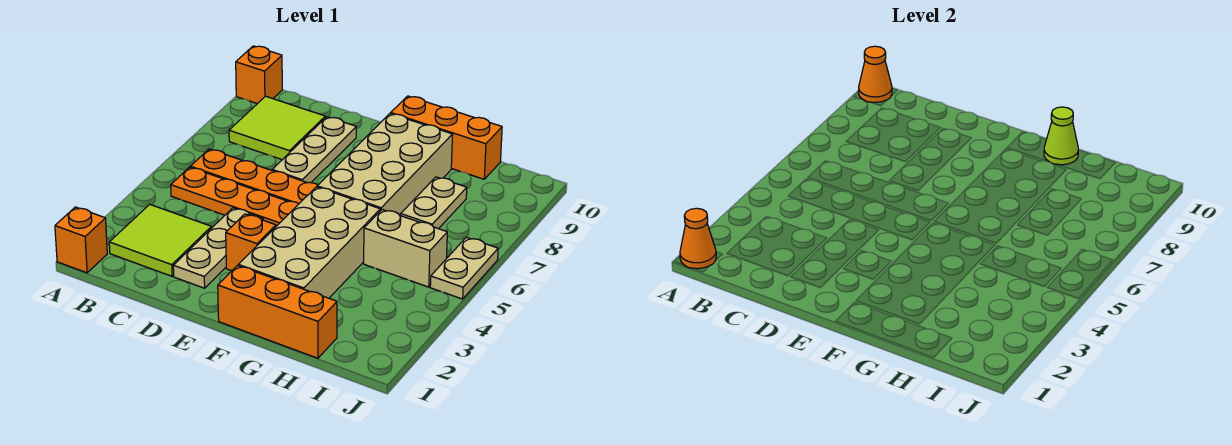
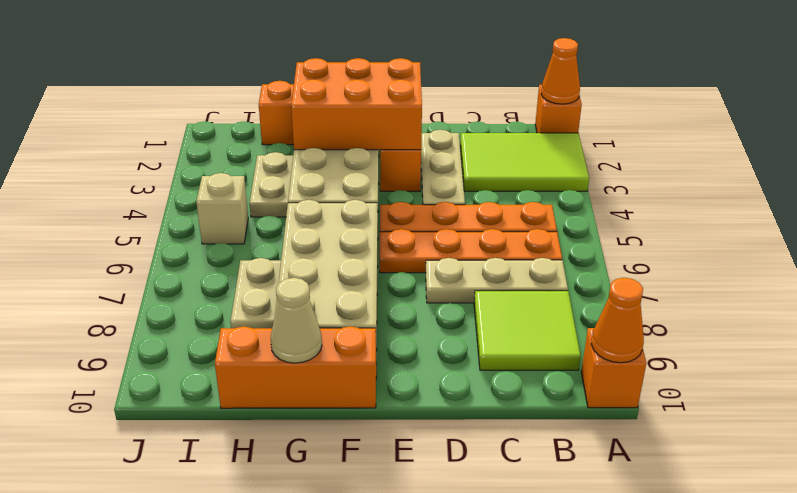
lime tile B2:C3 level 1 -> lime tile A2:C3 level 1
tan plate D7:D9 level 1 -> tan plate B7:D7 level 1
none -> orange brick E2:G3 level 2
lime cone G10 level 2 -> tan cone G10 level 2
tan brick H5:I5 level 1 -> tan brick I5 level 1
tan plate J5:J6 level 1 -> tan plate H3:H4 level 1

